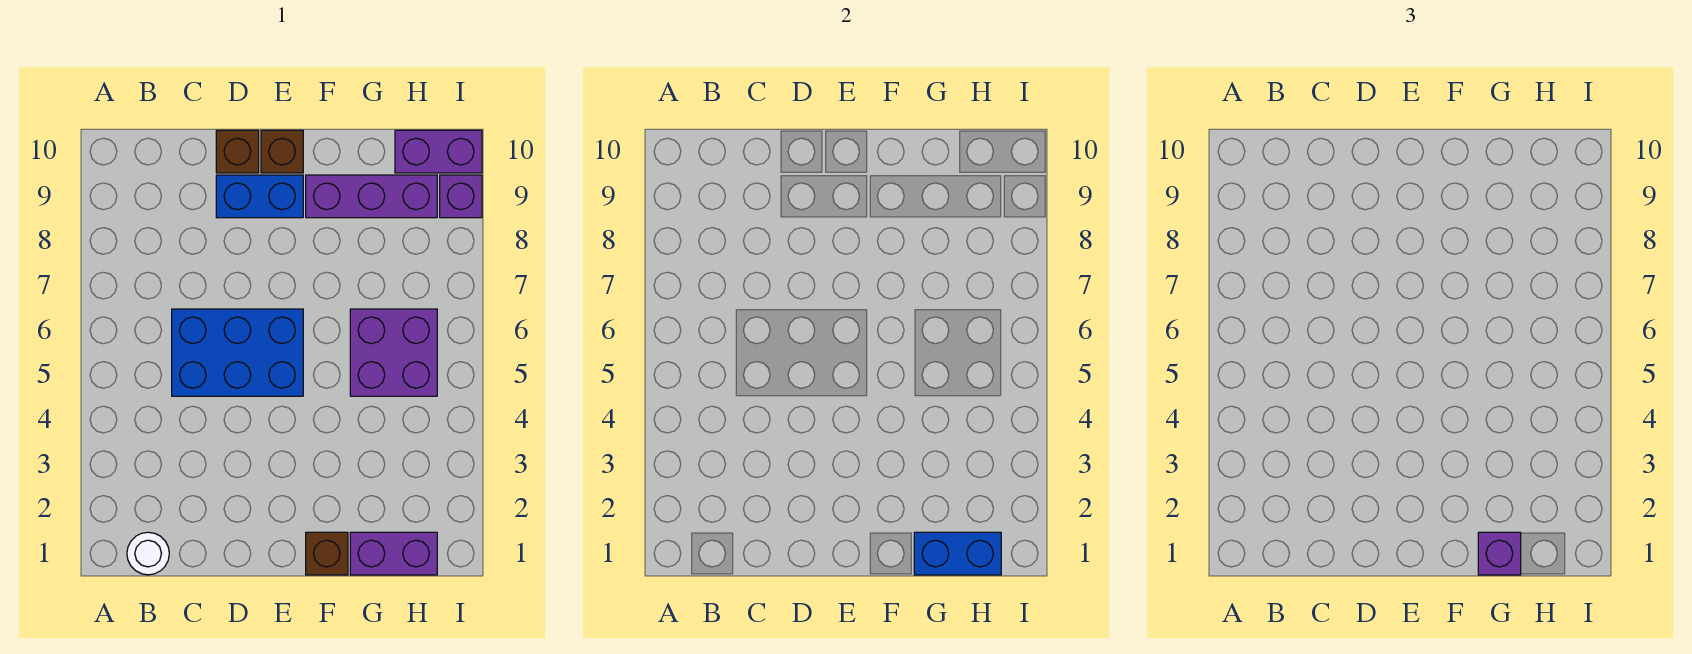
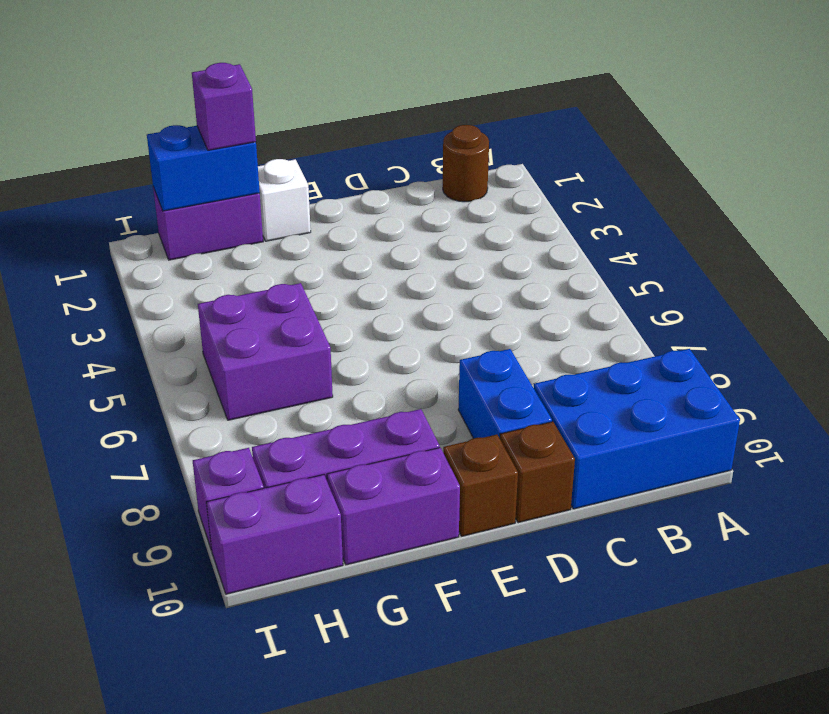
white round brick B1 level 1 -> brown round brick B1 level 1
blue brick C5:E6 level 1 -> blue brick A9:C10 level 1
blue brick D9:E9 level 1 -> blue brick D8:D9 level 1
brown brick F1 level 1 -> white brick F1 level 1
none -> purple brick F10:G10 level 1

